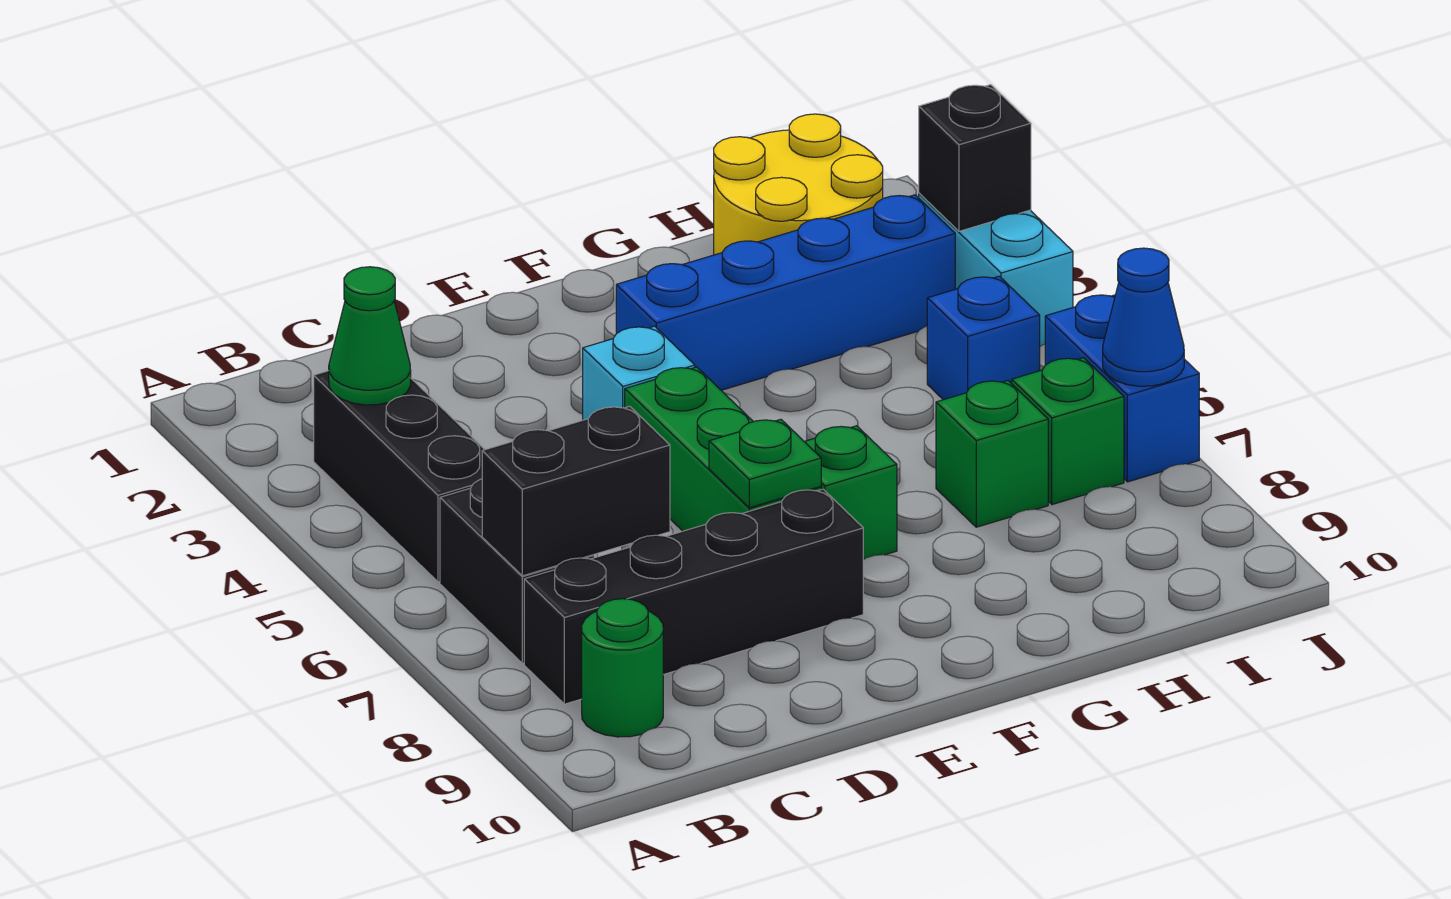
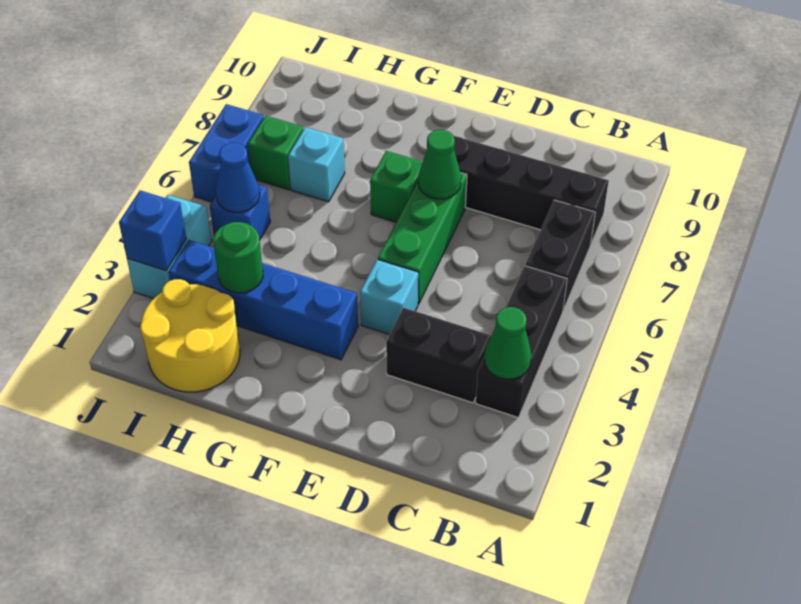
black brick B7:C7 level 2 -> black brick C3:D3 level 1
green round brick B9 level 1 -> green round brick H3 level 2
green plate E7 level 2 -> green cone E7 level 2
green brick H7 level 1 -> cyan brick H7 level 1
black brick J3 level 2 -> blue brick J3 level 2
blue cone J7 level 2 -> blue cone I5 level 2

